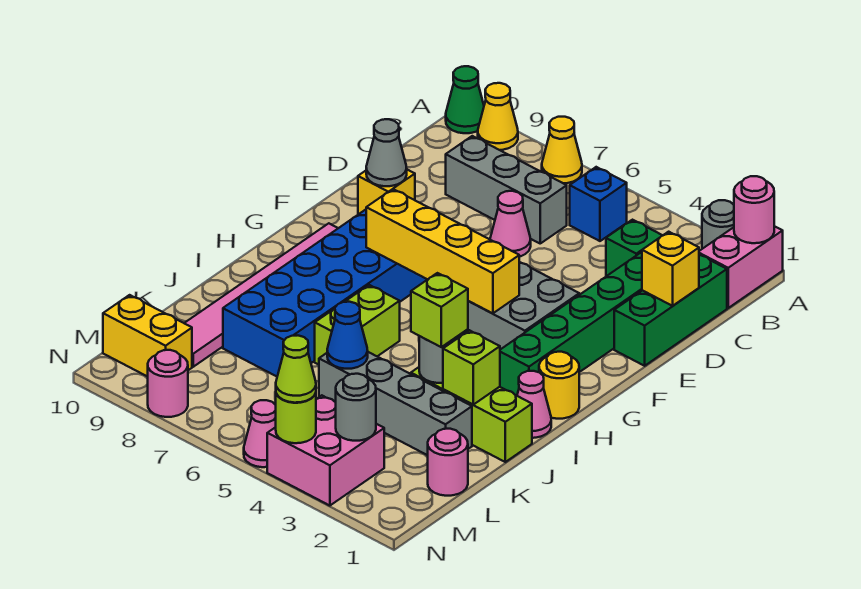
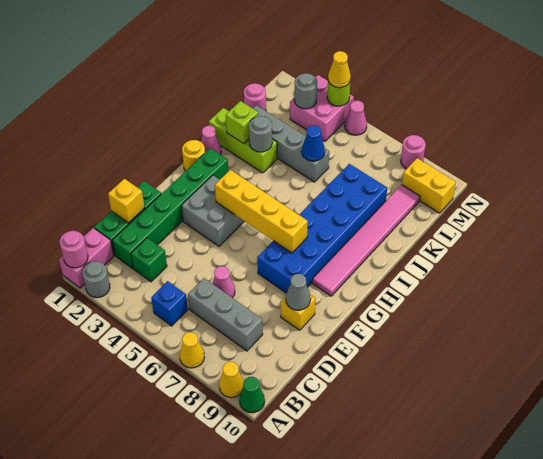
lime brick I6:J6 level 1 -> none
lime brick J3 level 3 -> none
lime cone N4 level 3 -> yellow cone N4 level 3

